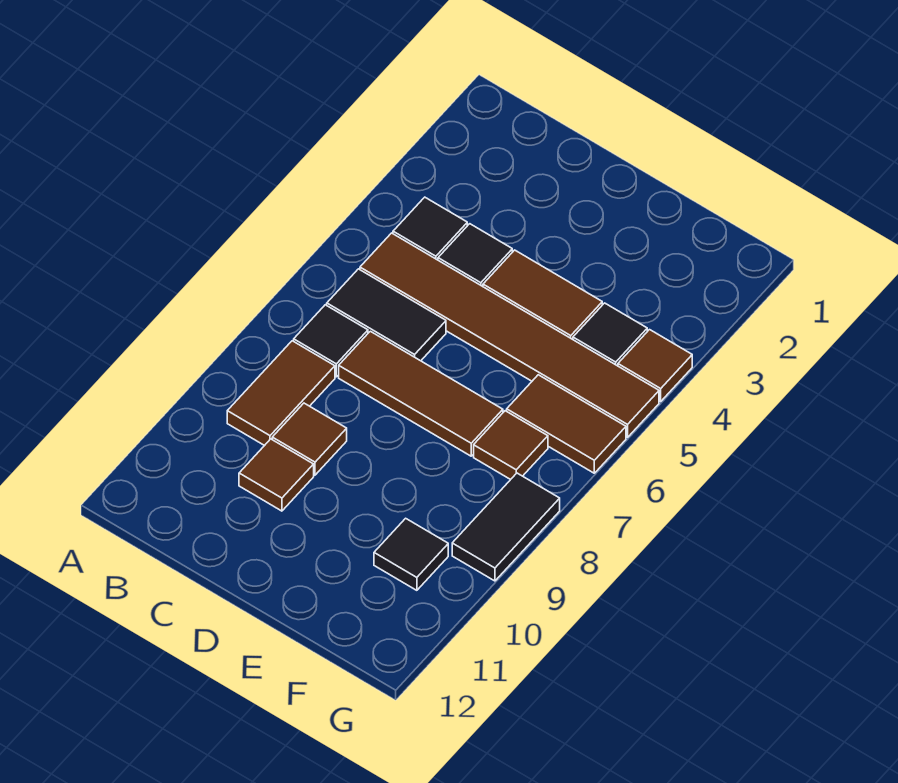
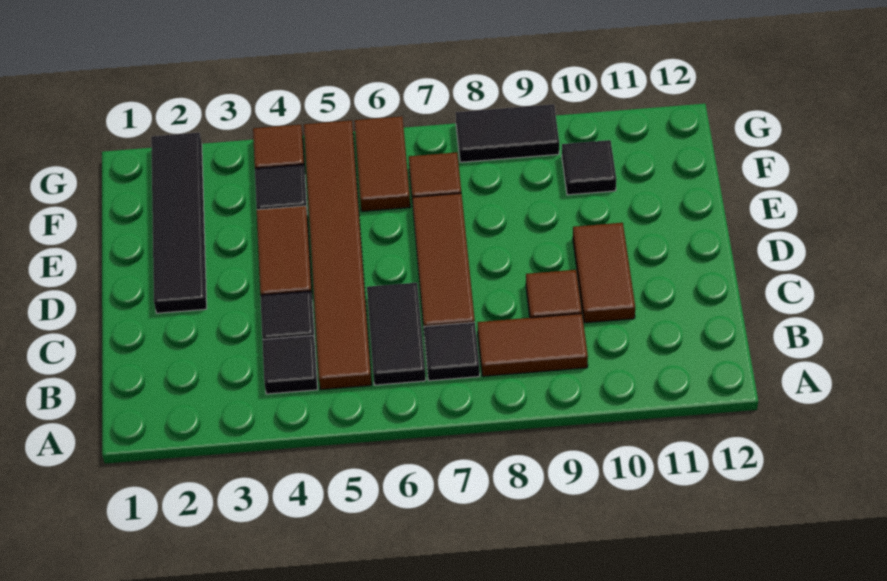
brown tile C10 level 1 -> brown tile C10:D10 level 1
none -> black tile D2:G2 level 1

